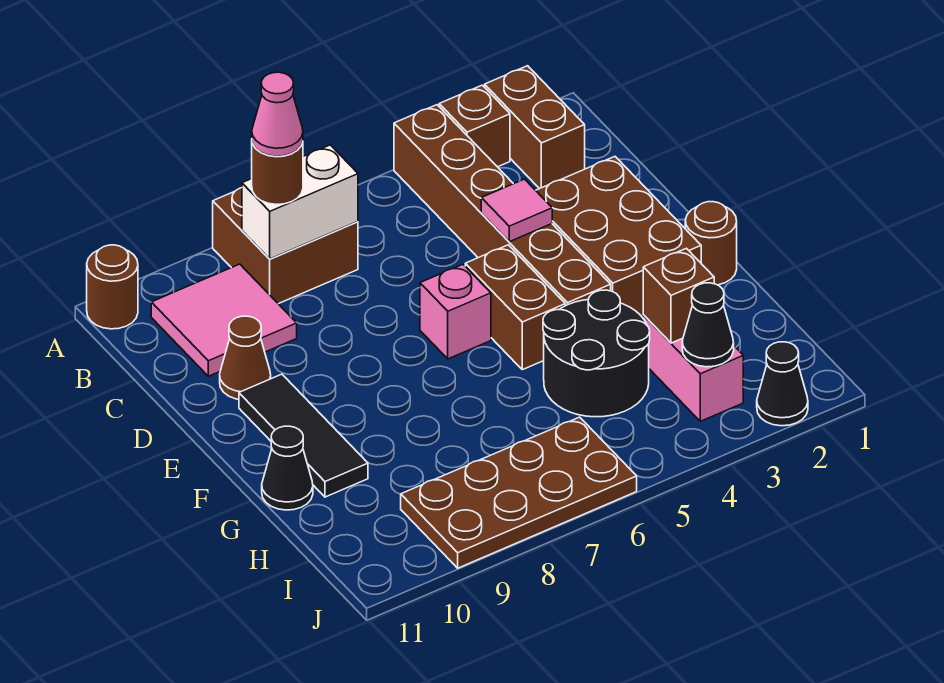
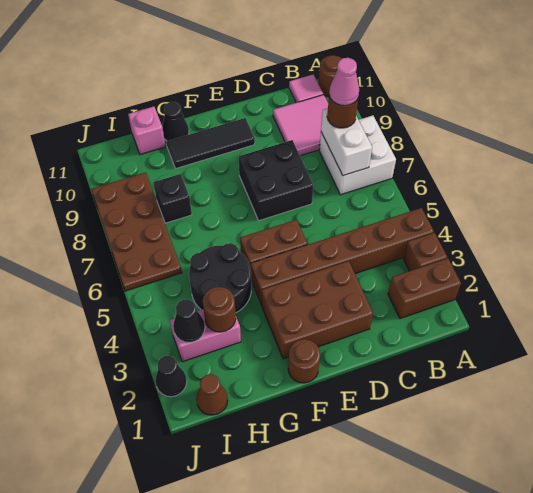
brown brick A7:B8 level 1 -> white brick A7:B8 level 1
pink tile D4 level 2 -> pink tile B11 level 1
none -> black brick D7:E8 level 1
brown cone D10 level 1 -> brown cone I1 level 1
pink brick E6 level 1 -> pink brick H11 level 1
brown brick H3 level 2 -> brown round brick H3 level 2
none -> black brick H8 level 1

